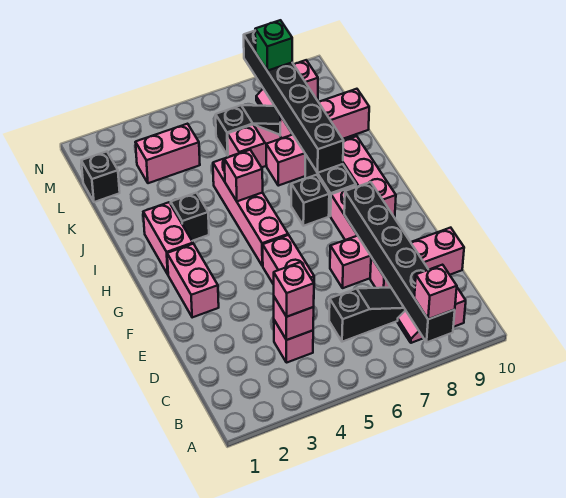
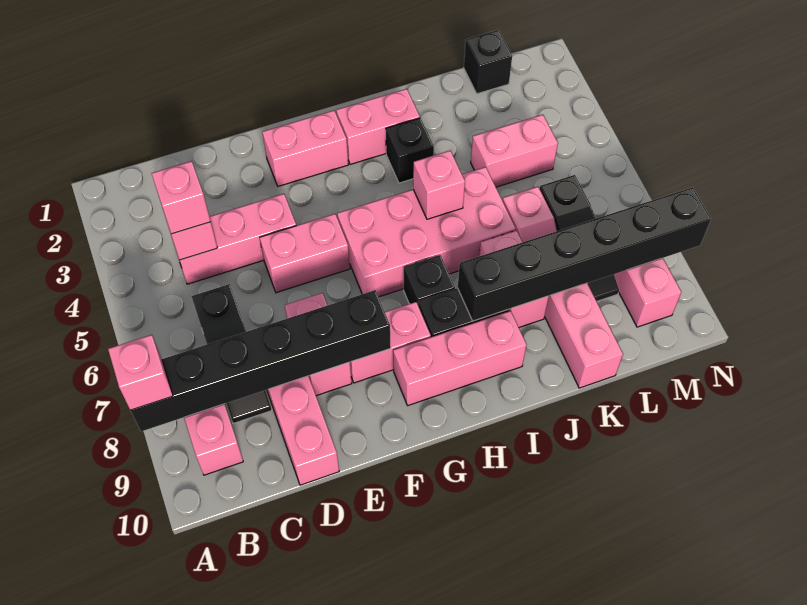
pink brick C4 level 1 -> pink brick C4:E4 level 1
pink brick G5:J5 level 1 -> pink brick G5:J6 level 1
pink brick L3:L4 level 1 -> pink brick K4:L4 level 1
green brick M8 level 3 -> none

